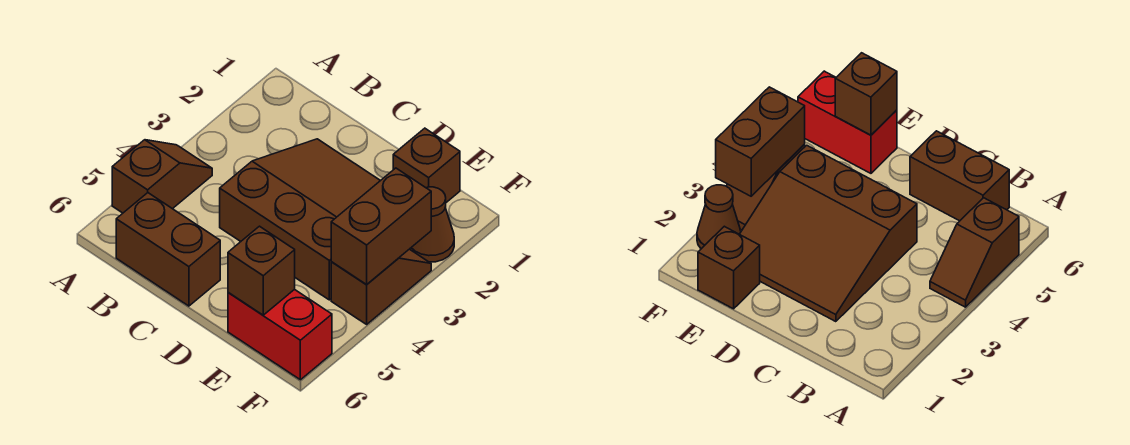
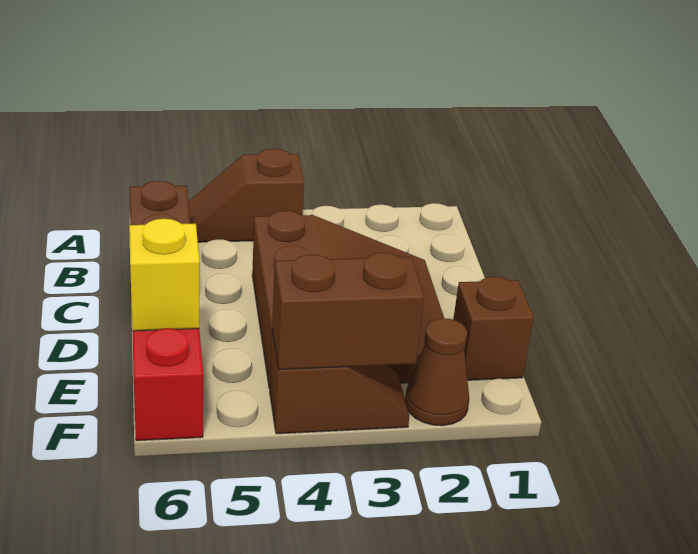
brown slope A4:A5 level 1 top 5 -> brown slope A4:A5 level 1 top 4
brown brick E6 level 2 -> yellow brick E6 level 2

